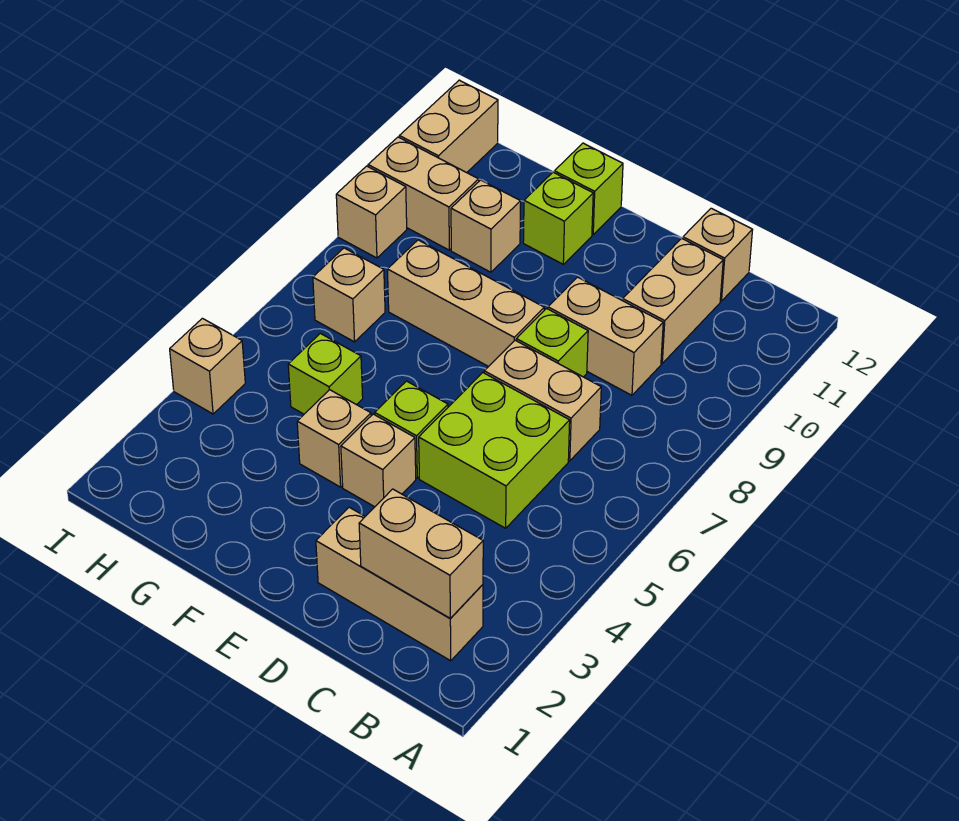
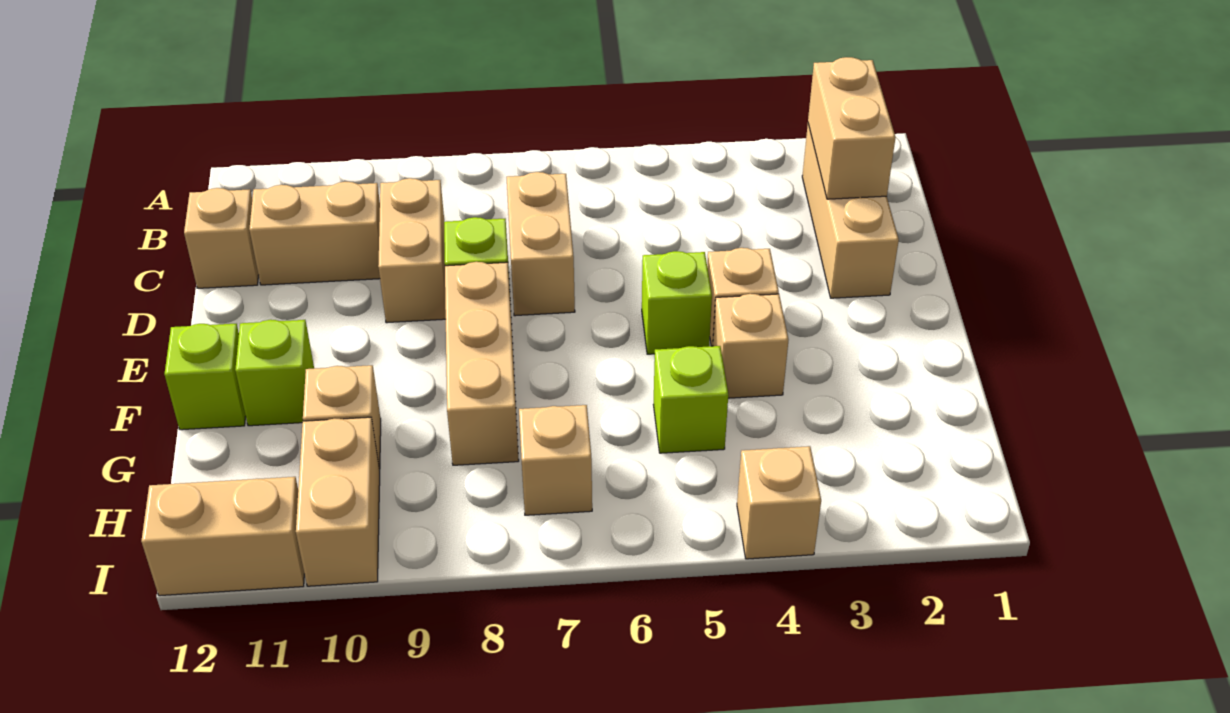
lime brick C5:D6 level 1 -> none
tan brick I9 level 1 -> none

